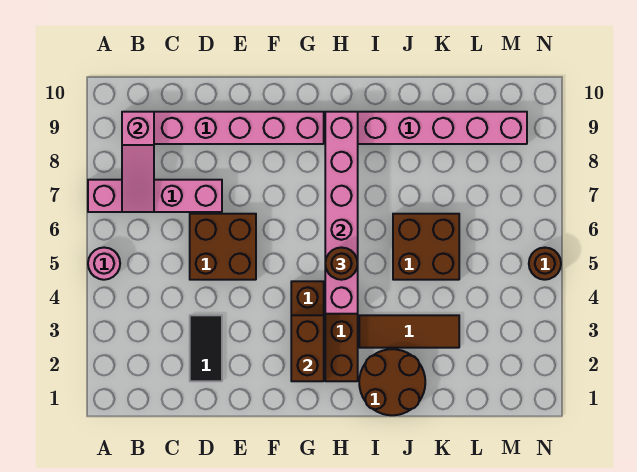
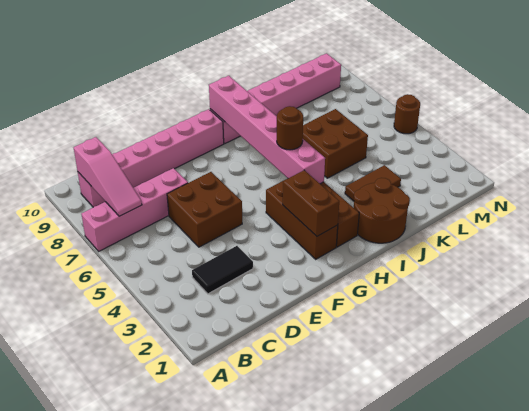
pink round brick A5 level 1 -> none
black tile D2:D3 level 1 -> black tile C3:D3 level 1
brown tile I3:K3 level 1 -> brown tile J3:K3 level 1

